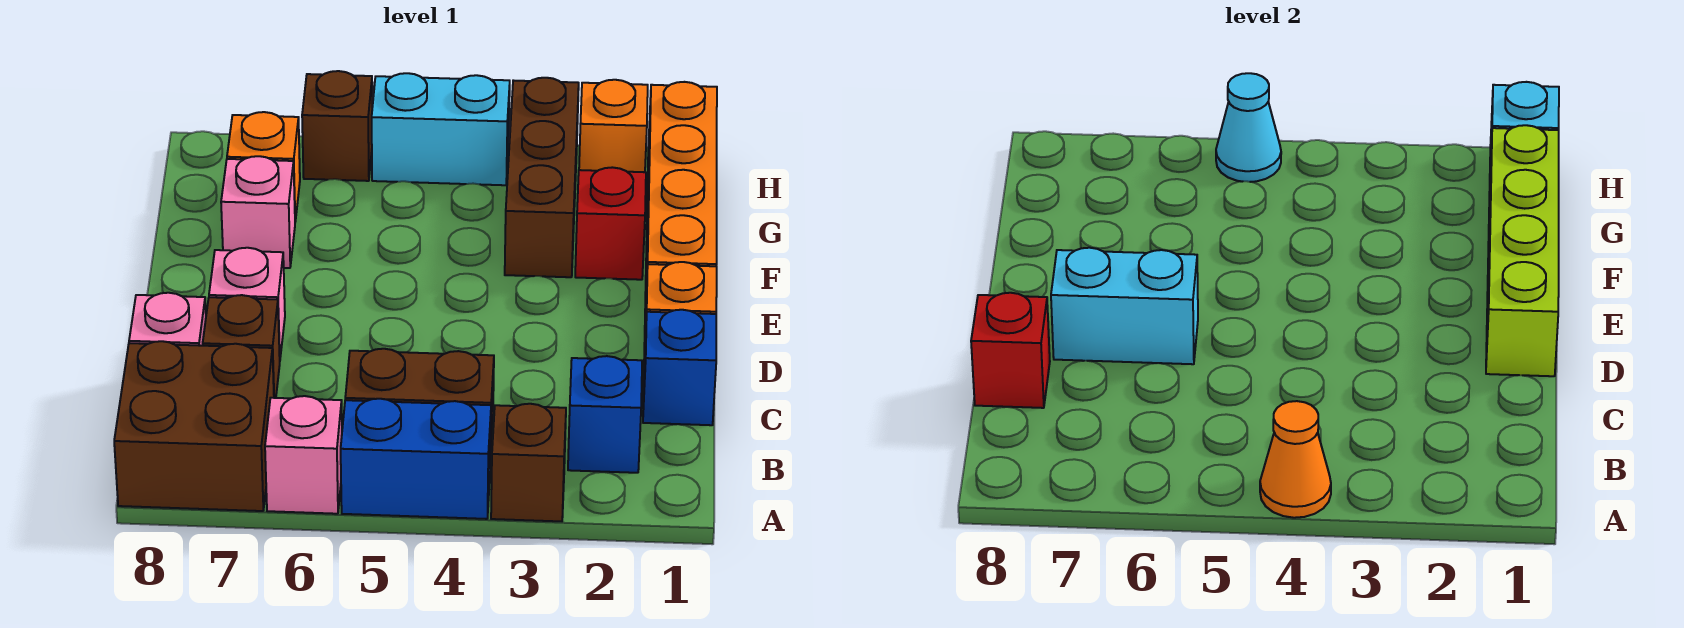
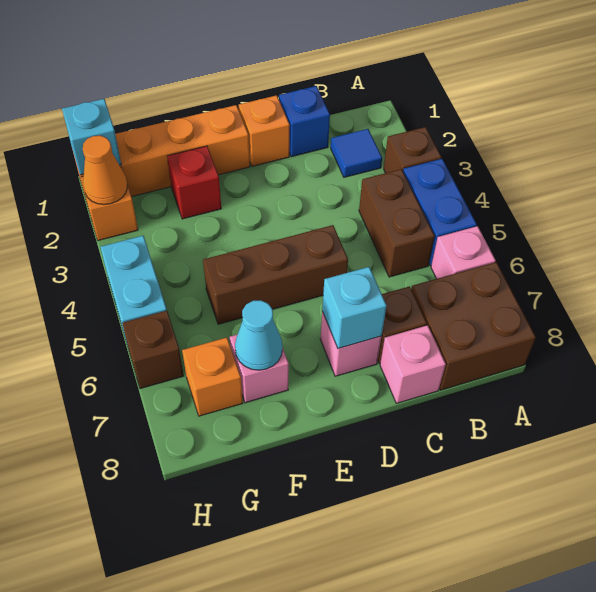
orange cone A4 level 2 -> orange cone H2 level 2
blue brick B2 level 1 -> blue tile B2 level 1
red brick C8 level 2 -> none
lime brick D1:G1 level 2 -> none
cyan brick D6:D7 level 2 -> cyan brick D7 level 2
brown brick F3:H3 level 1 -> brown brick D5:F5 level 1
cyan cone H5 level 2 -> cyan cone F7 level 2

